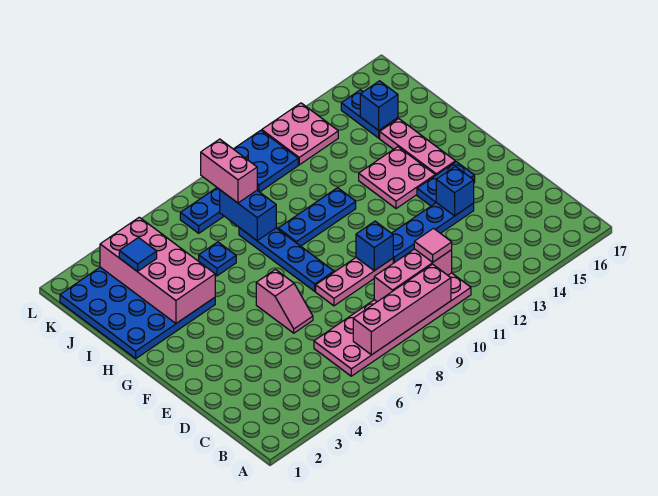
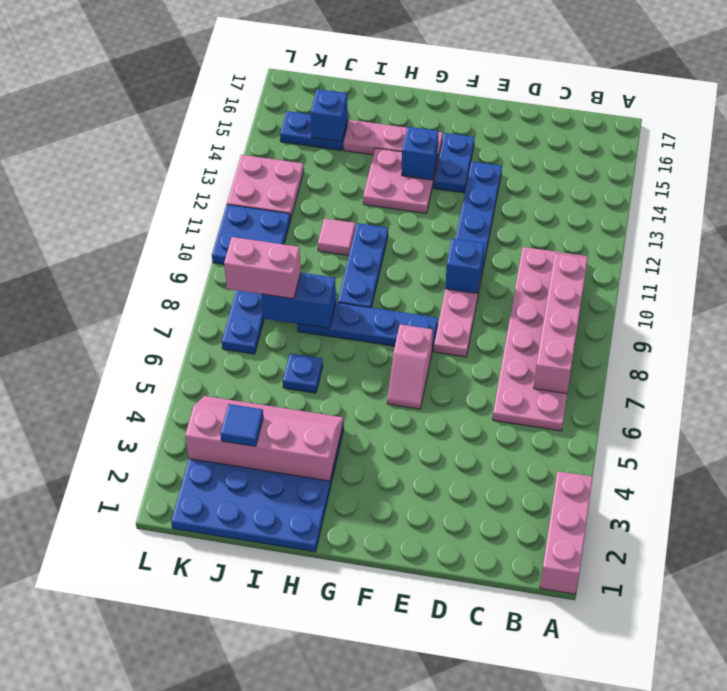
pink brick C9:C11 level 2 -> pink brick A1:A3 level 1
pink tile C11 level 3 -> pink tile I11 level 1
pink slope E6:F6 level 1 top F -> pink slope F6:F7 level 1 top 7
blue brick E14 level 2 -> blue brick G14 level 2
pink brick H3:K4 level 2 -> pink slope H3:K4 level 2 top 3

